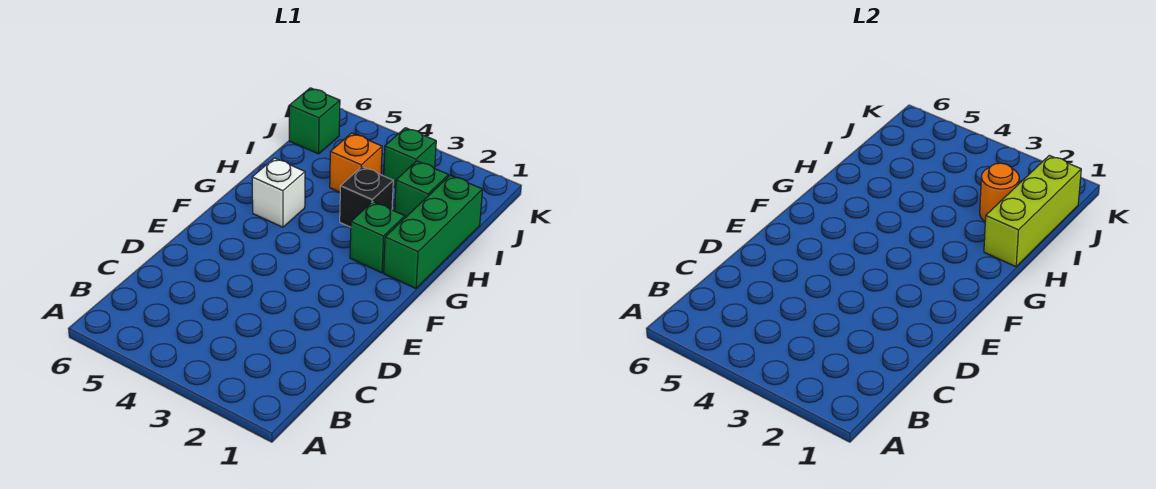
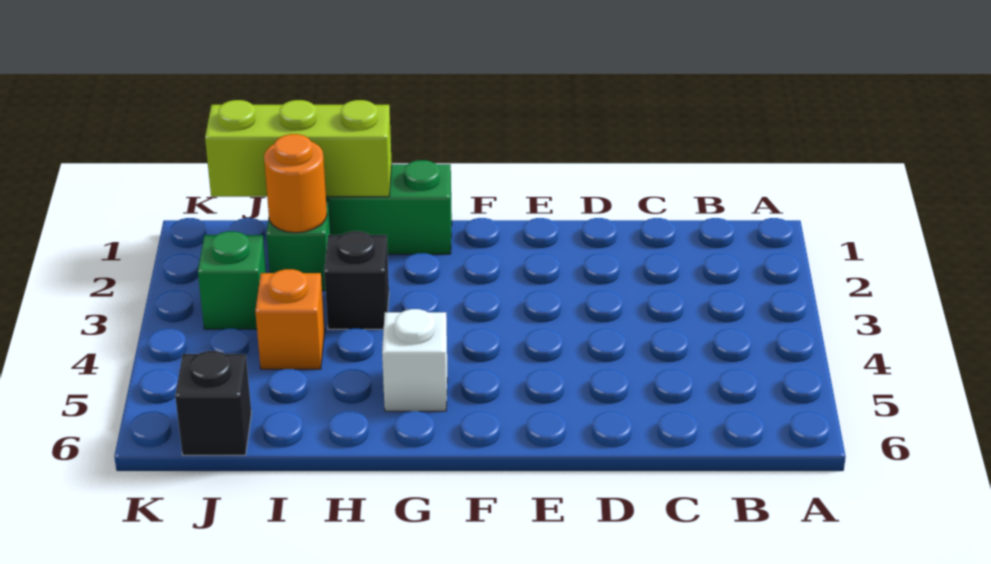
green brick G2 level 1 -> none
green brick J6 level 1 -> black brick J6 level 1

